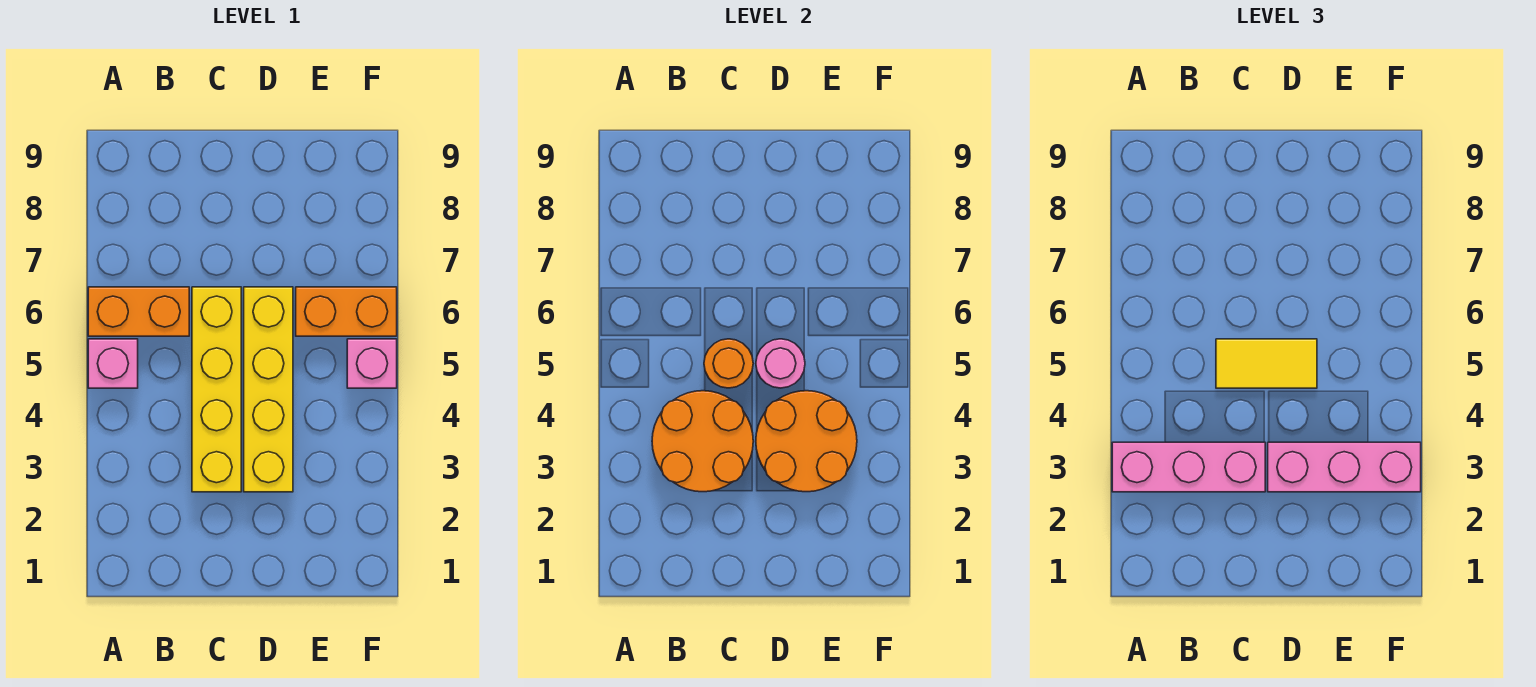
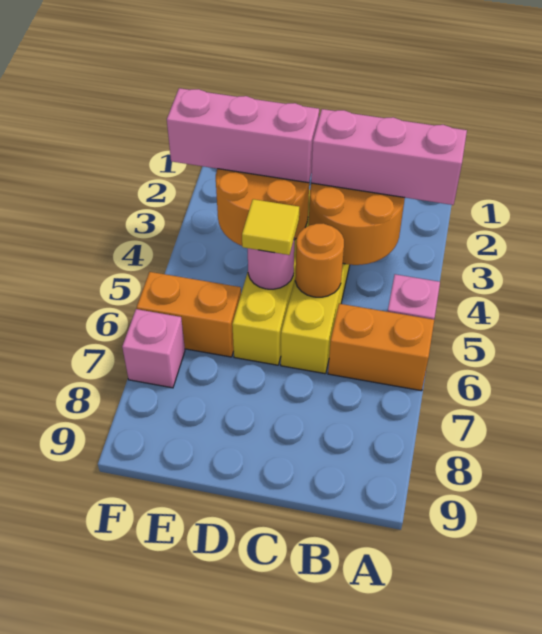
yellow tile C5:D5 level 3 -> yellow tile D5 level 3
pink brick F5 level 1 -> pink brick F7 level 1

